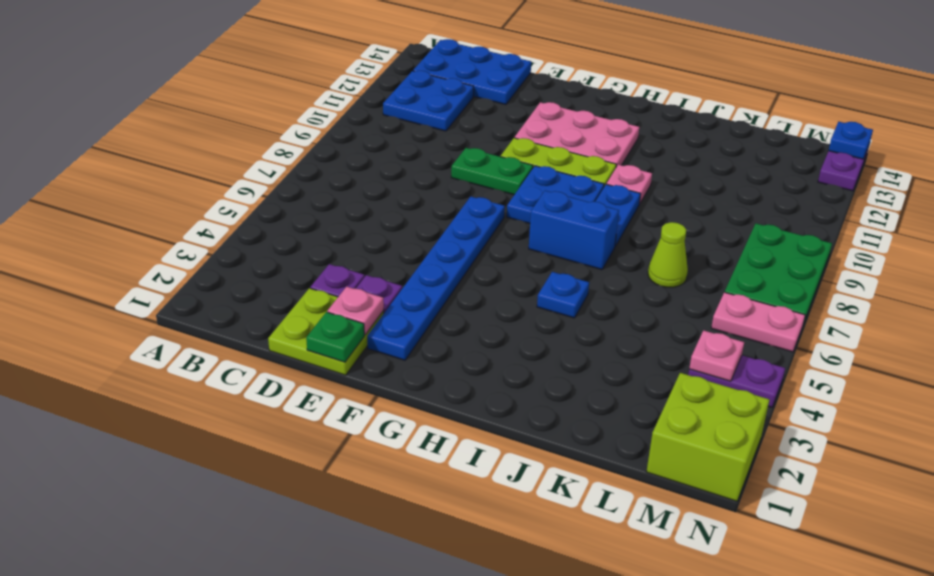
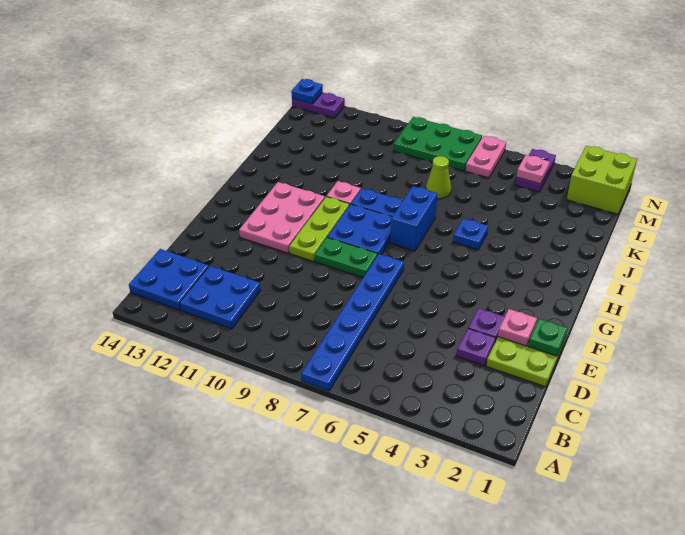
blue plate B13:D14 level 1 -> blue plate B13:C14 level 1
green plate E9:F9 level 1 -> green plate F8:F9 level 1
blue plate F2:F7 level 1 -> blue plate A7:F7 level 1

